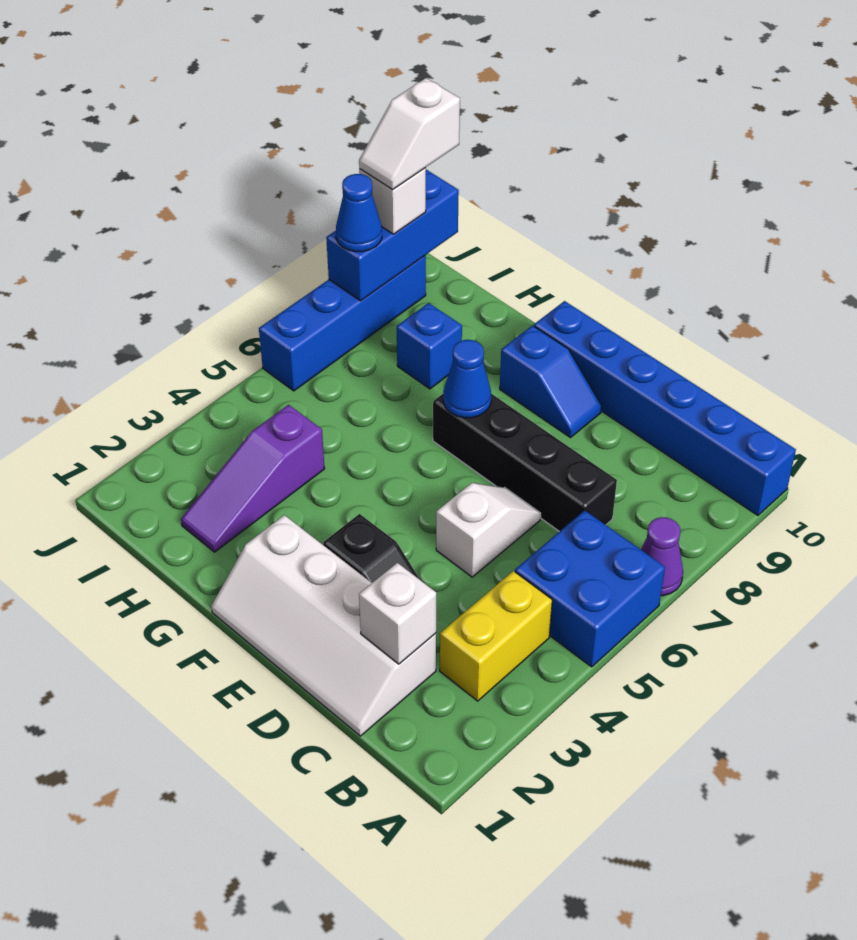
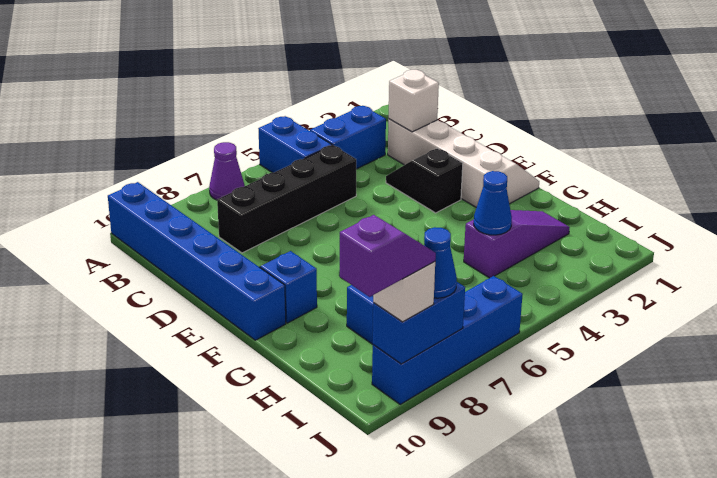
blue brick A5:B6 level 1 -> blue brick A5:B5 level 1
yellow brick B3:B4 level 1 -> blue brick B3:B4 level 1
black brick C7:F7 level 1 -> black brick C5:C8 level 1
white slope D5:D6 level 1 top 5 -> none
blue cone F7 level 2 -> blue cone H4 level 2
blue brick J8:J10 level 2 -> blue brick J8:J9 level 2
white slope J9:J10 level 4 top 10 -> purple slope J9:J10 level 4 top 10

